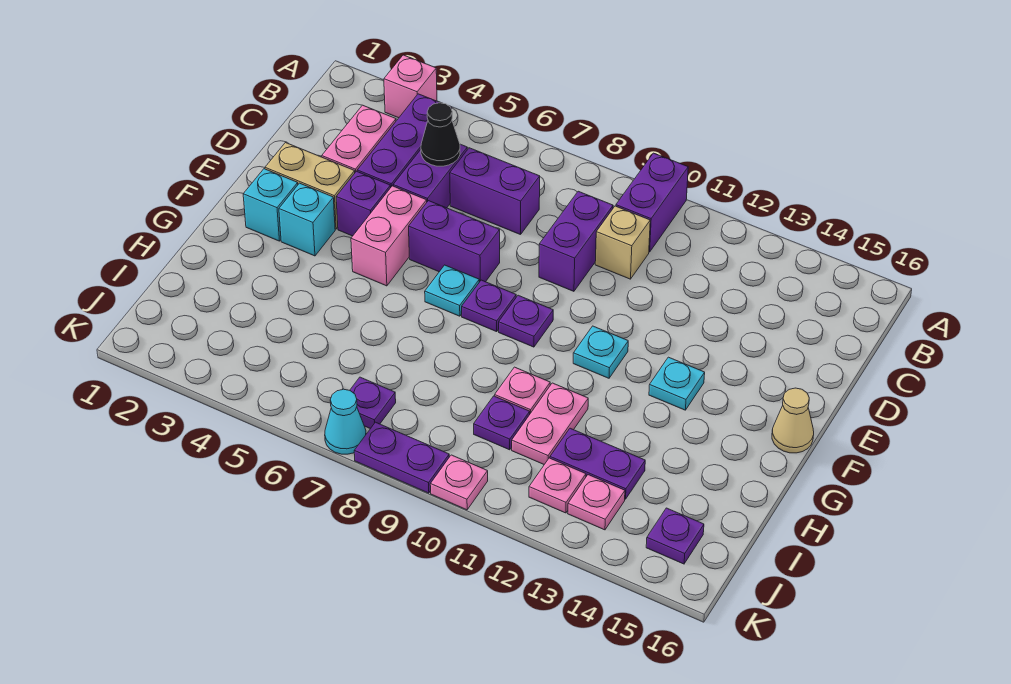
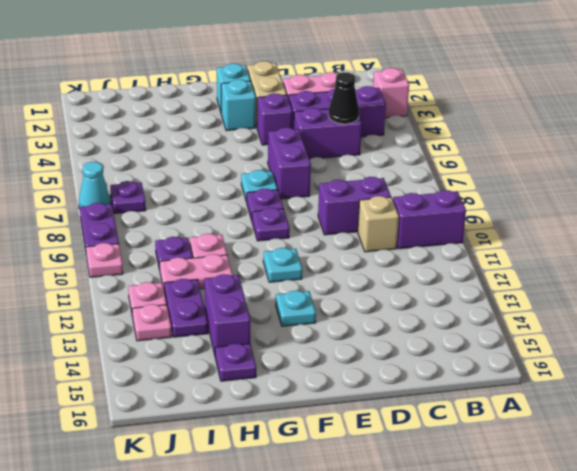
purple brick C6:C7 level 1 -> purple brick H13:H14 level 1
pink brick E5:F5 level 1 -> none
tan cone F16 level 1 -> none
purple plate J15 level 1 -> purple plate H15 level 1

